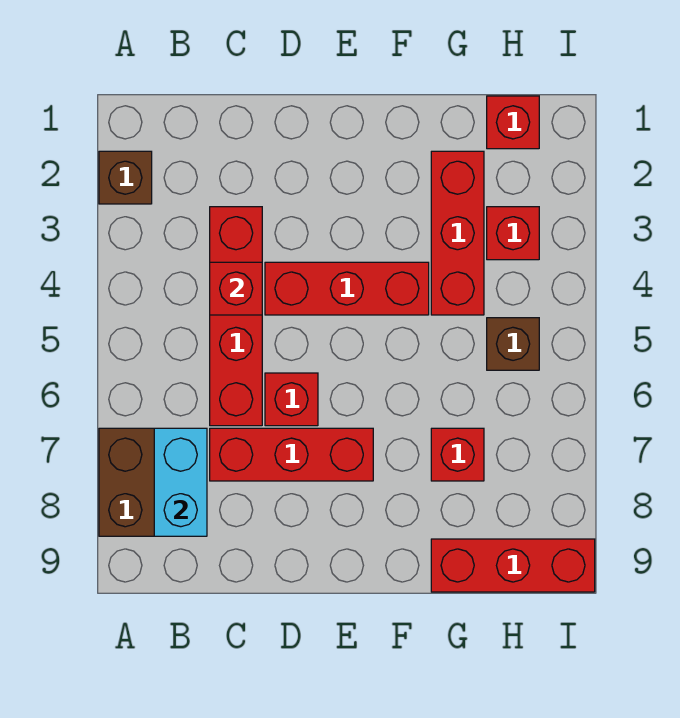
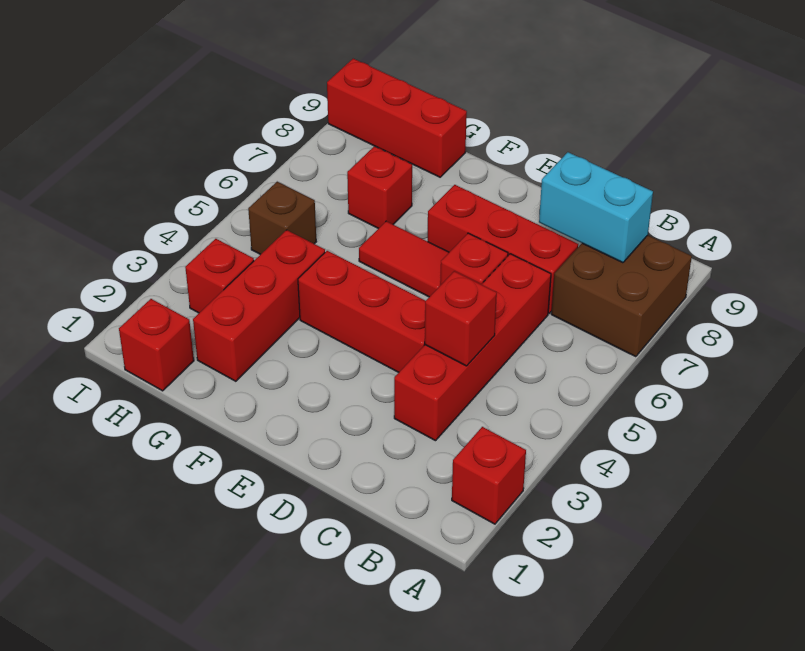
brown brick A2 level 1 -> red brick A2 level 1
cyan brick B7:B8 level 2 -> cyan brick B8:C8 level 2
none -> red tile E6:F6 level 1

